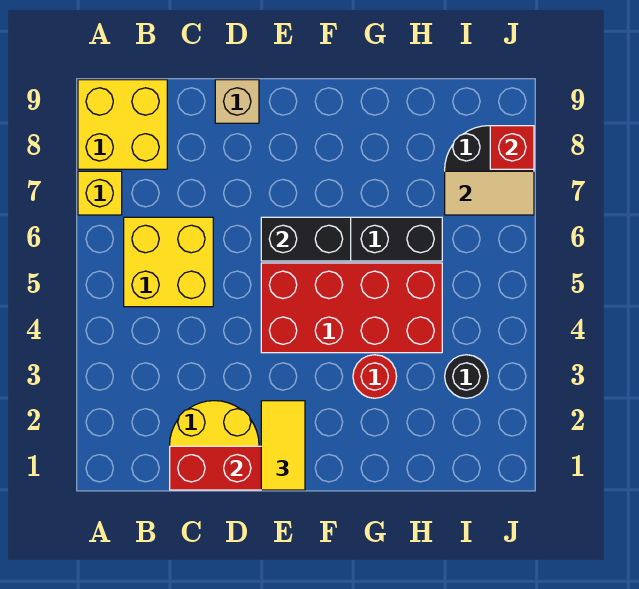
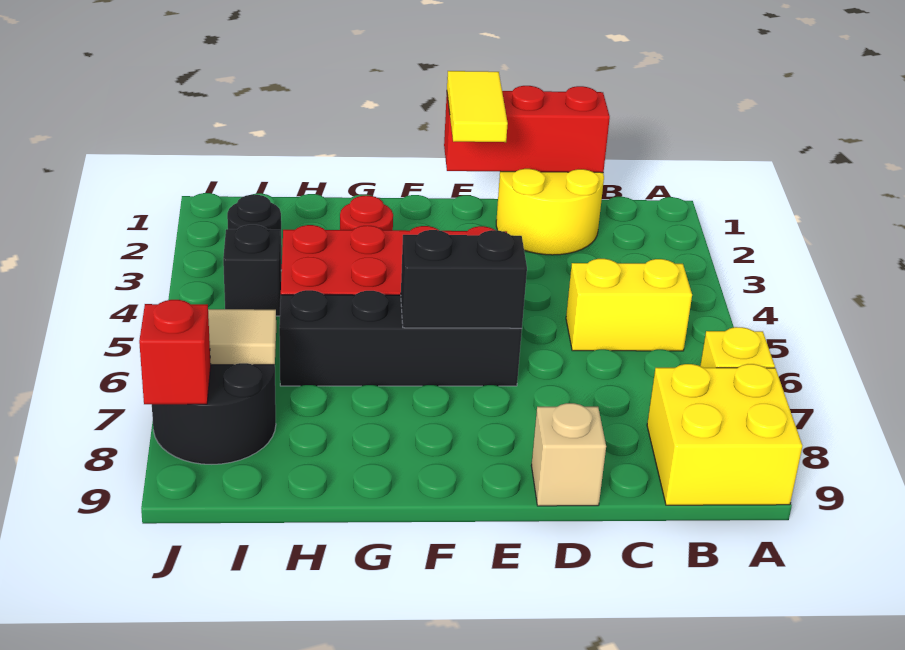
yellow brick B5:C6 level 1 -> yellow brick B5:C5 level 1
none -> black brick I4 level 1

